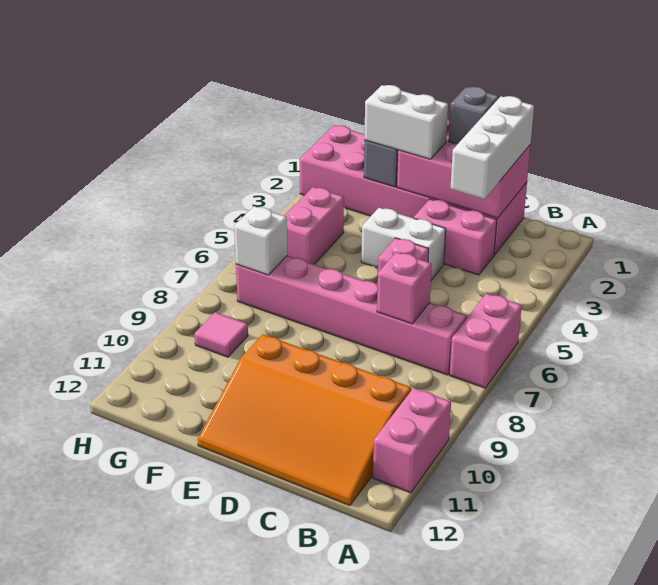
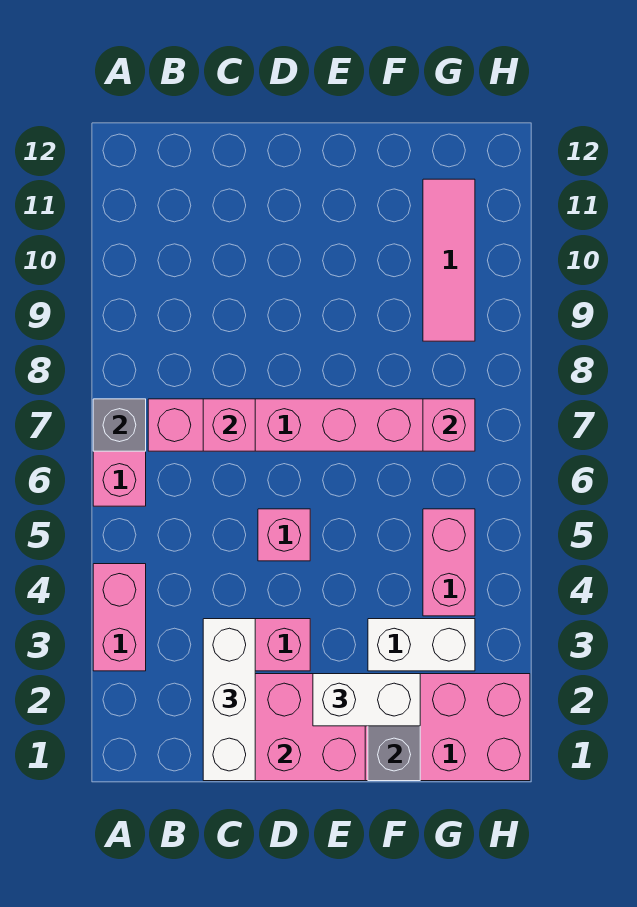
pink brick A10:A11 level 1 -> pink brick A3:A4 level 1
orange slope B10:E12 level 1 top 10 -> none
grey brick D1 level 3 -> grey brick A7 level 2
white brick D4:E4 level 1 -> white brick F3:G3 level 1
white brick G7 level 2 -> pink brick G7 level 2
pink tile G9 level 1 -> pink tile G9:G11 level 1

